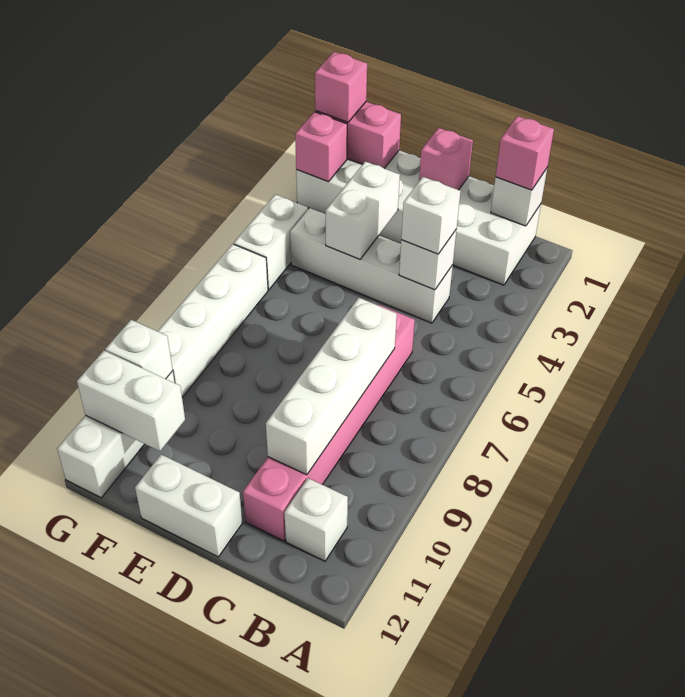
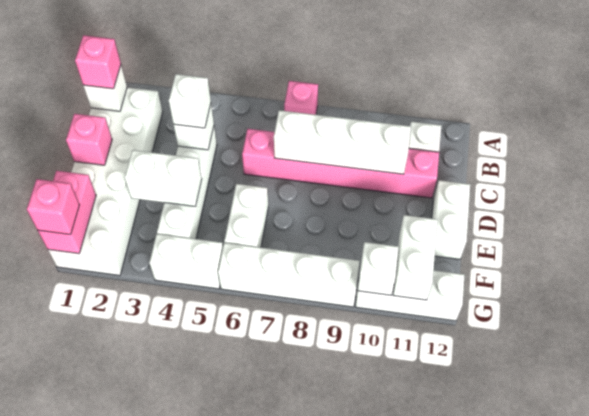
none -> white brick E6:F6 level 1
pink brick G2 level 2 -> pink brick A7 level 1

